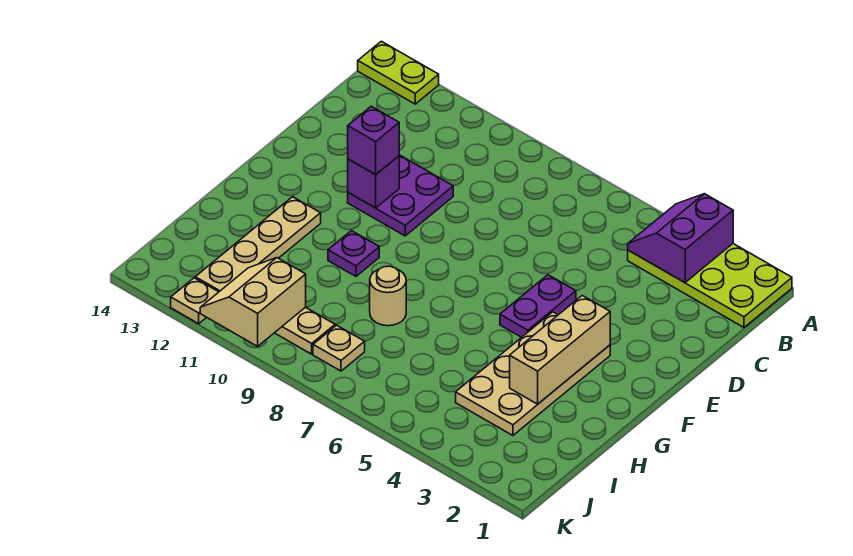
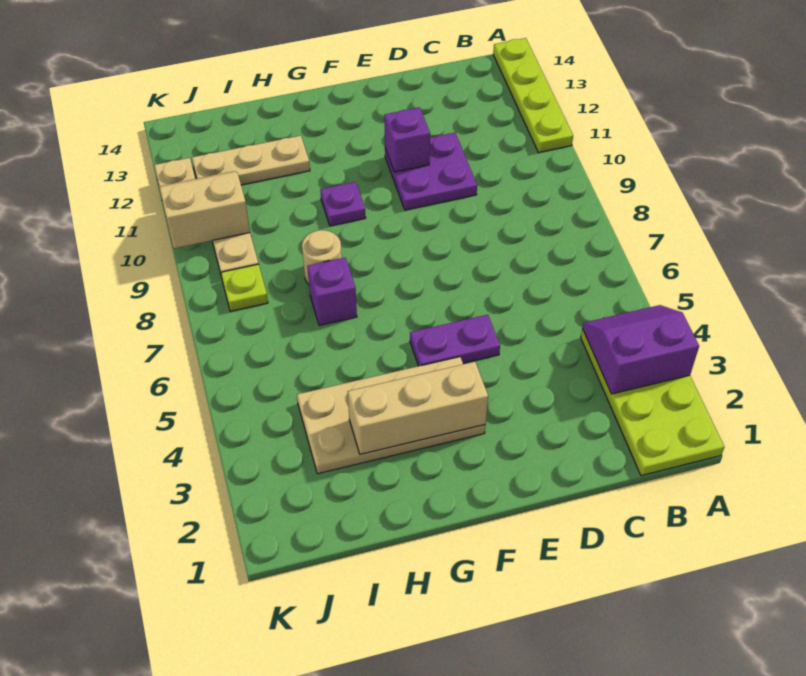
lime plate A13:A14 level 1 -> lime plate A11:A14 level 1
purple brick E11 level 3 -> purple brick H7 level 1
tan plate G12:J12 level 1 -> tan plate H12:J12 level 1
tan plate J8 level 1 -> lime plate J8 level 1

